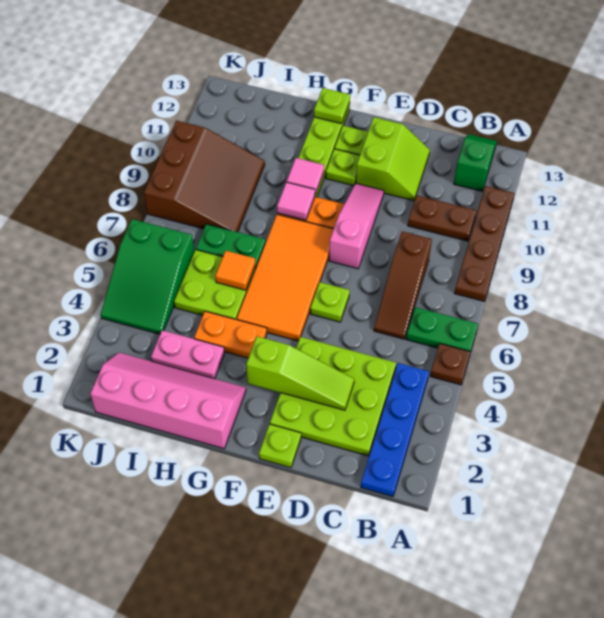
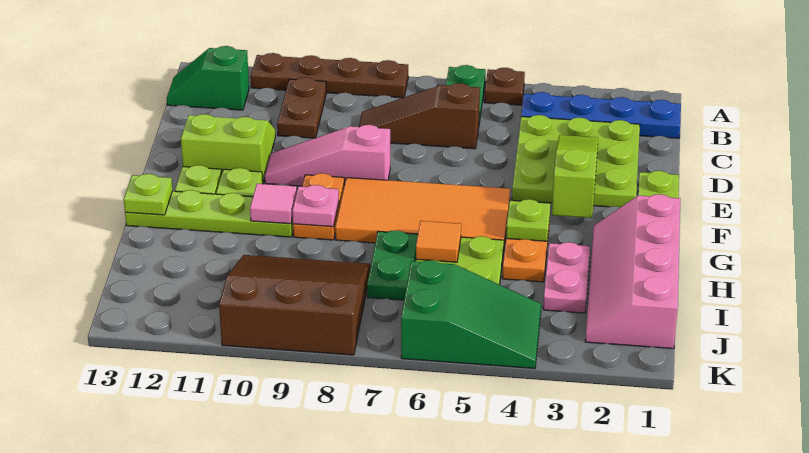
brown slope C6:C8 level 1 top 8 -> brown slope C6:C8 level 1 top 6
lime plate E6 level 1 -> lime plate G4 level 2
pink tile G9 level 2 -> pink plate G9 level 2

